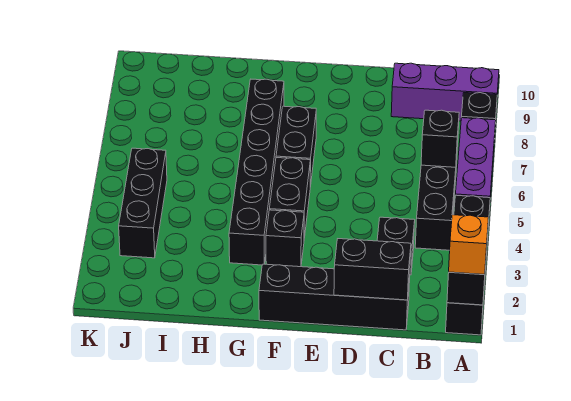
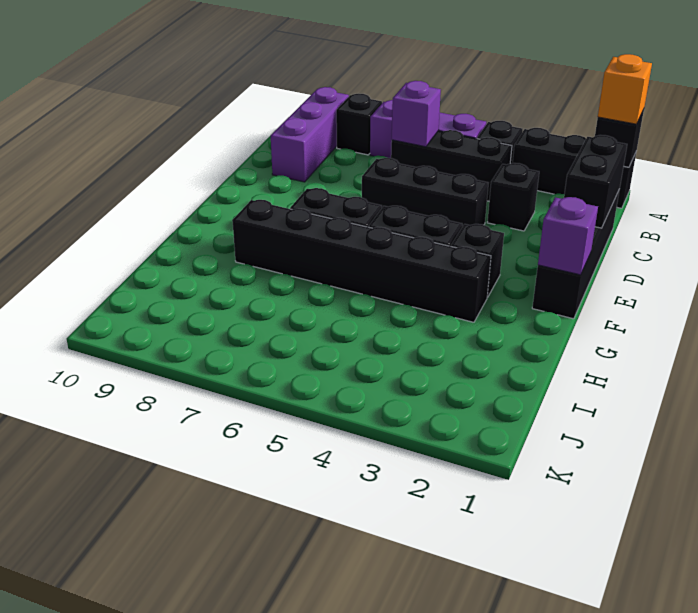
black brick B6 level 2 -> purple brick B6 level 2
none -> purple brick F1 level 2
black brick J3:J5 level 1 -> black brick D4:D6 level 1

